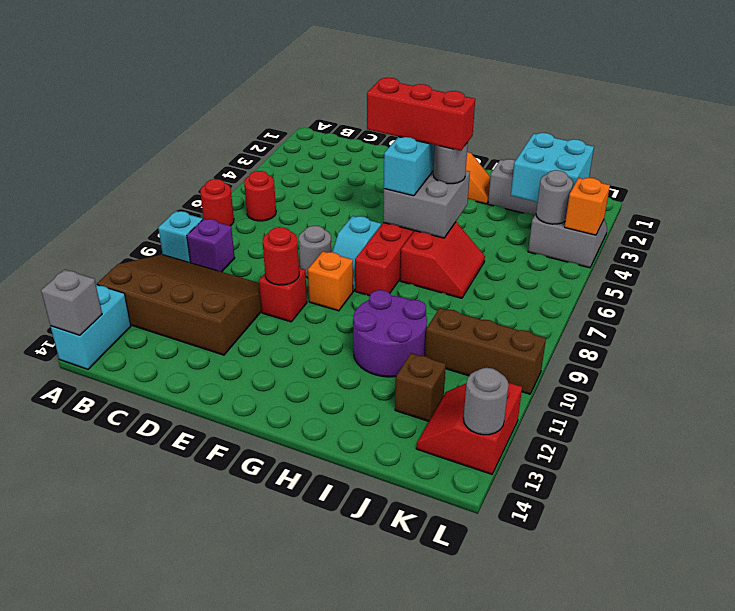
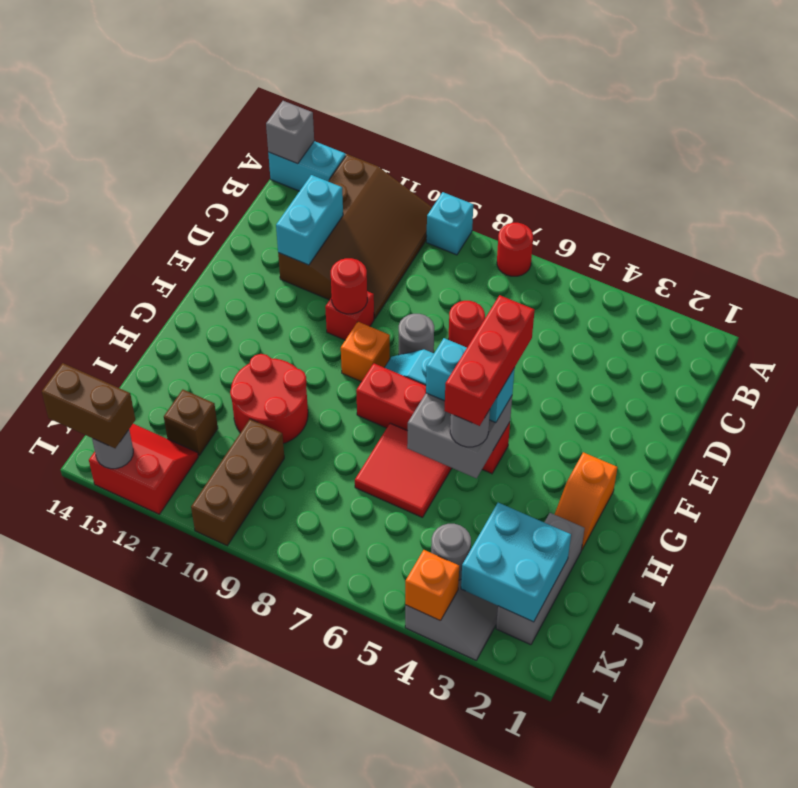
red round brick B6 level 1 -> red round brick D7 level 1
purple brick B9 level 1 -> none
none -> cyan brick C12:D12 level 2
red slope H6:I7 level 1 top H -> red tile H6:I7 level 1
purple round brick H10:I11 level 1 -> red round brick H10:I11 level 1
none -> brown brick L13:L14 level 3

